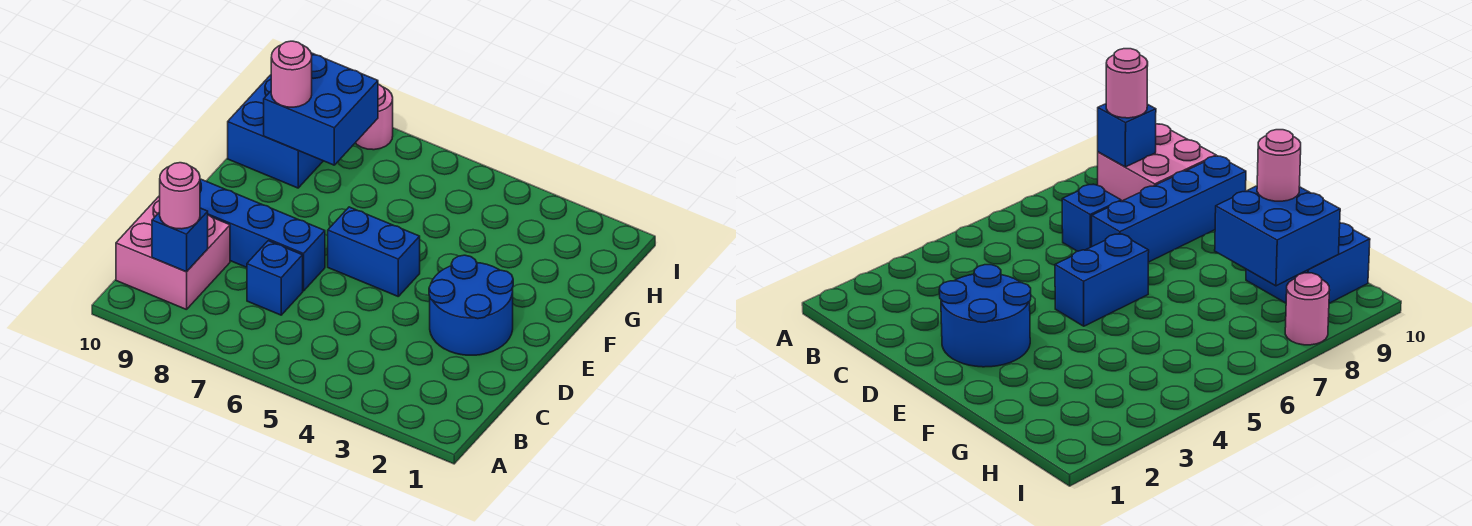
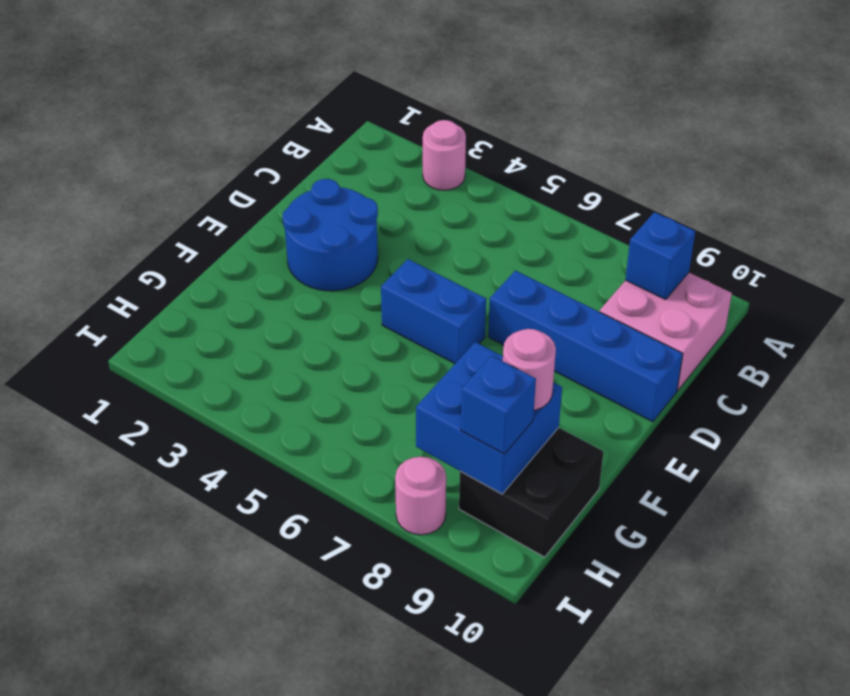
pink round brick B9 level 3 -> pink round brick A3 level 1
blue brick C7 level 1 -> blue brick H9 level 3
blue brick G9:H10 level 1 -> black brick G9:H10 level 1

